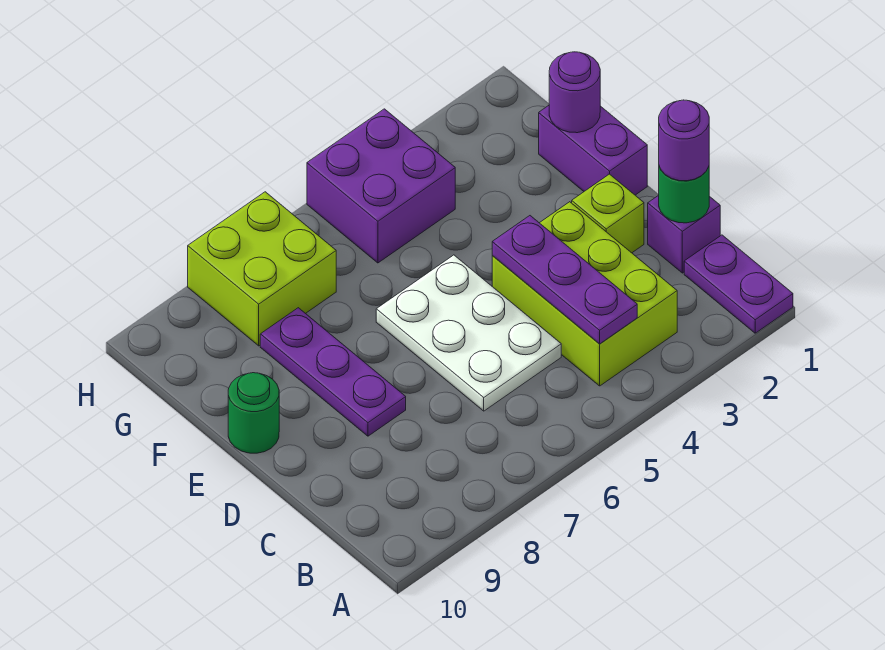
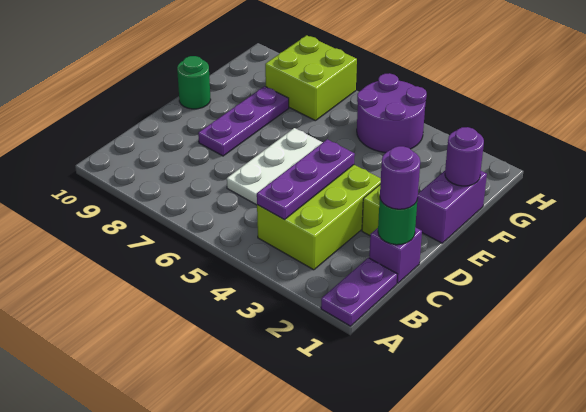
purple brick G4:H5 level 1 -> purple round brick G4:H5 level 1

